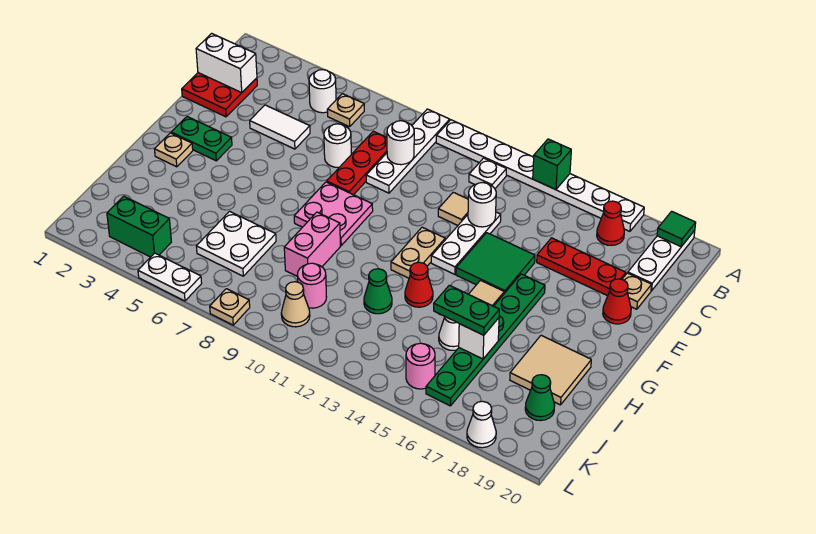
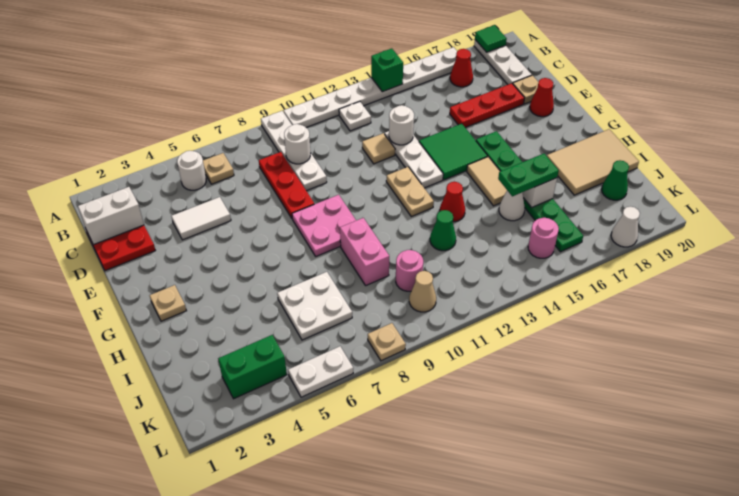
white round brick D7 level 1 -> none
green plate F2:F3 level 1 -> none
tan tile H18:I19 level 1 -> tan tile H18:I20 level 1

